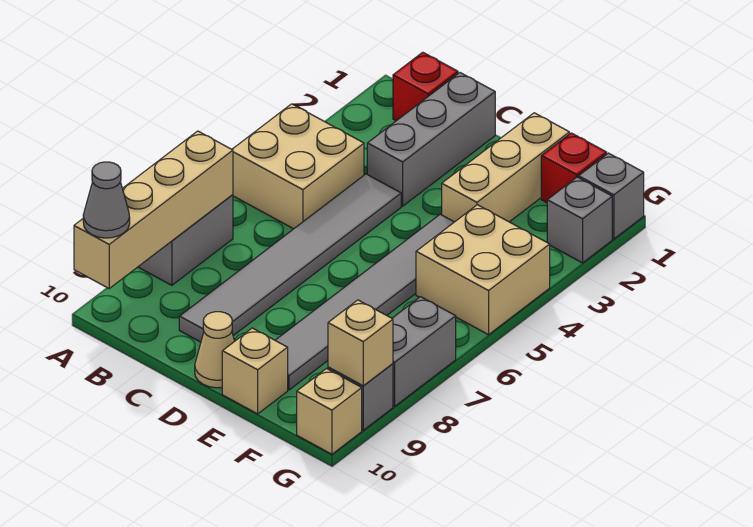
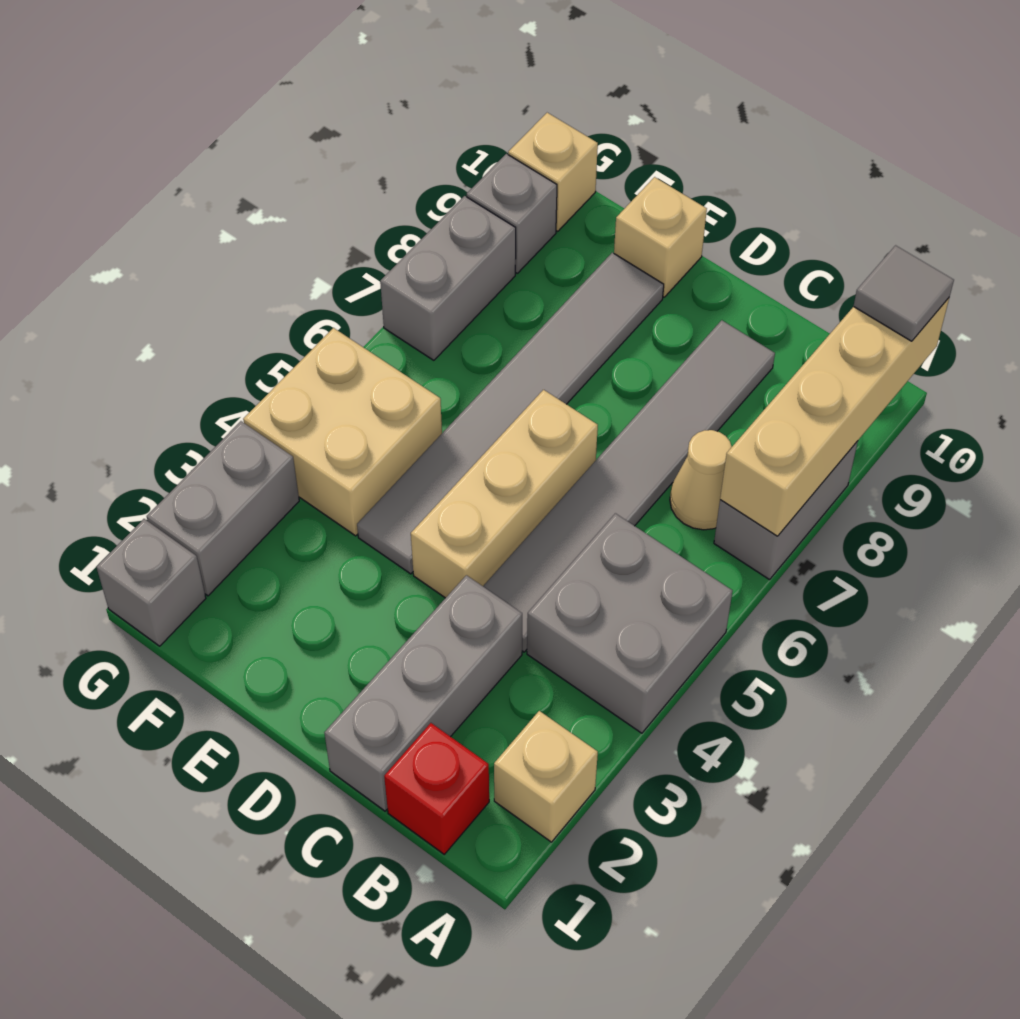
tan brick A4:B5 level 1 -> grey brick A4:B5 level 1
grey cone A10 level 3 -> grey tile A10 level 3
tan cone D10 level 1 -> tan cone B7 level 1
tan brick E1:E3 level 1 -> tan brick D4:D6 level 1
red brick F1 level 1 -> none
grey brick G2 level 1 -> grey brick G2:G3 level 1
tan brick G9 level 2 -> tan brick A2 level 1

